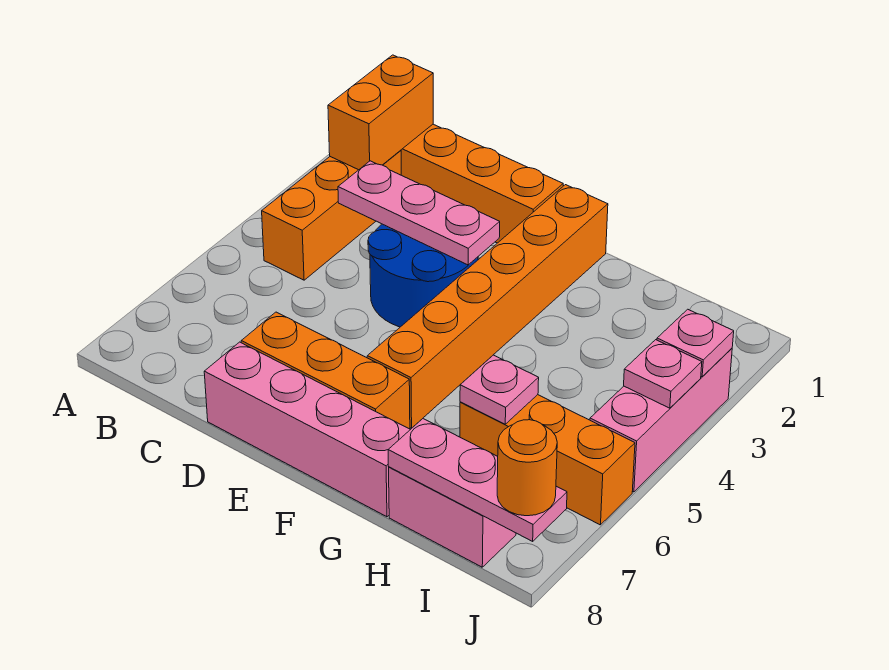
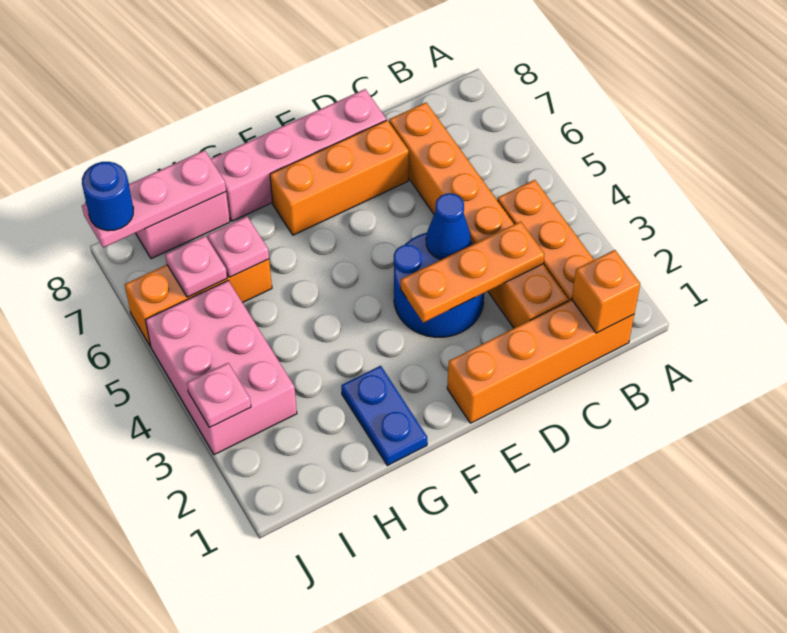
orange brick B1:B2 level 2 -> orange brick B1 level 2
pink plate C3:E3 level 2 -> orange plate C3:E3 level 2
none -> blue cone D4 level 2
orange brick F1:F6 level 1 -> orange brick C2:C7 level 1
none -> blue plate G1:G2 level 1
pink brick J3:J5 level 1 -> pink brick I3:J5 level 1
pink plate J4 level 2 -> pink plate I6 level 2
orange round brick J8 level 3 -> blue round brick J8 level 3

